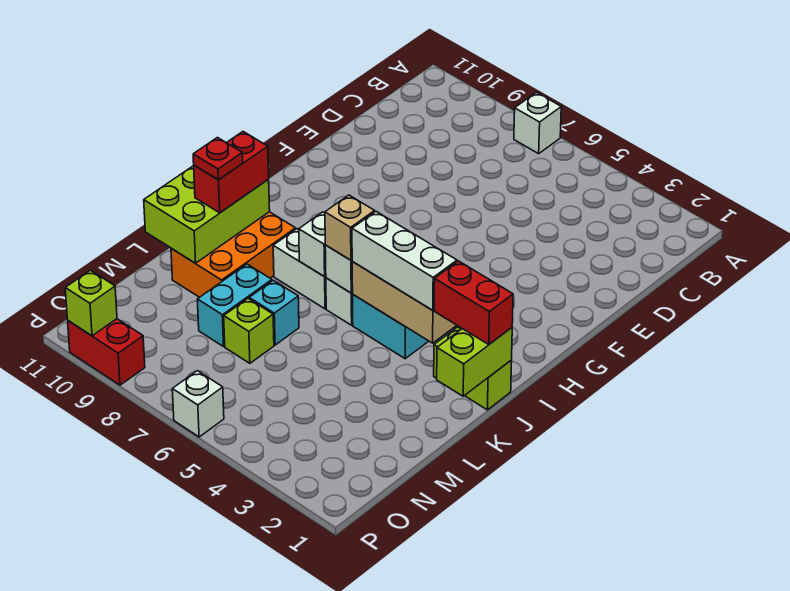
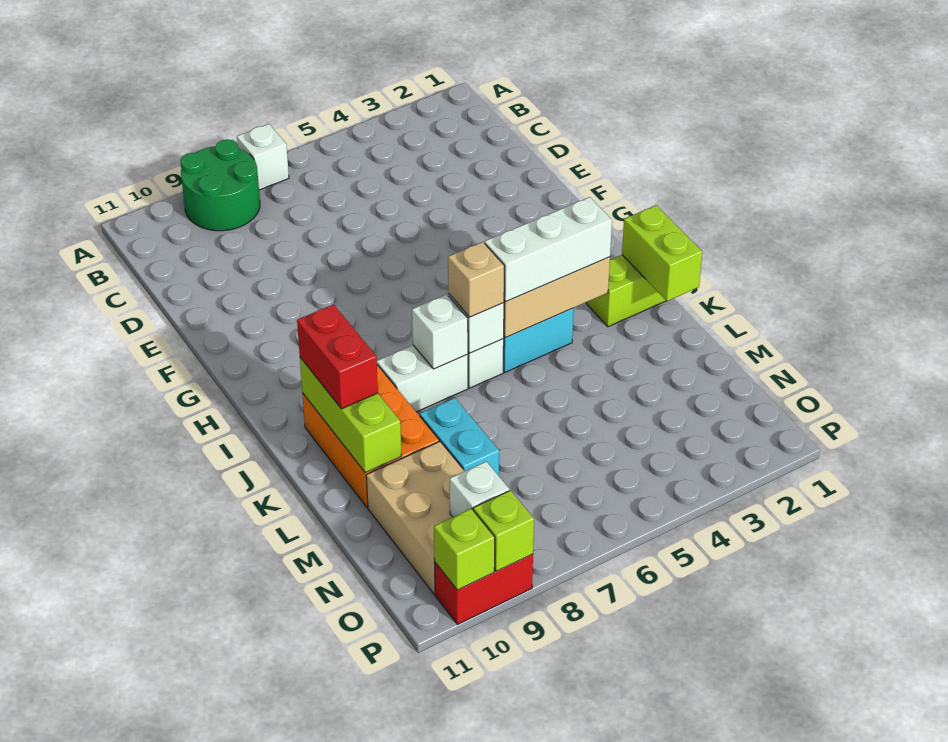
none -> green round brick A8:B9 level 1
red brick J1:J2 level 3 -> none
lime brick J10:L11 level 2 -> lime brick J10:L10 level 2
red plate K10 level 4 -> none
cyan brick L7 level 1 -> none
lime brick M7 level 1 -> lime brick P9 level 2
none -> tan brick M9:O10 level 1
white brick P6 level 1 -> white brick O9 level 2

